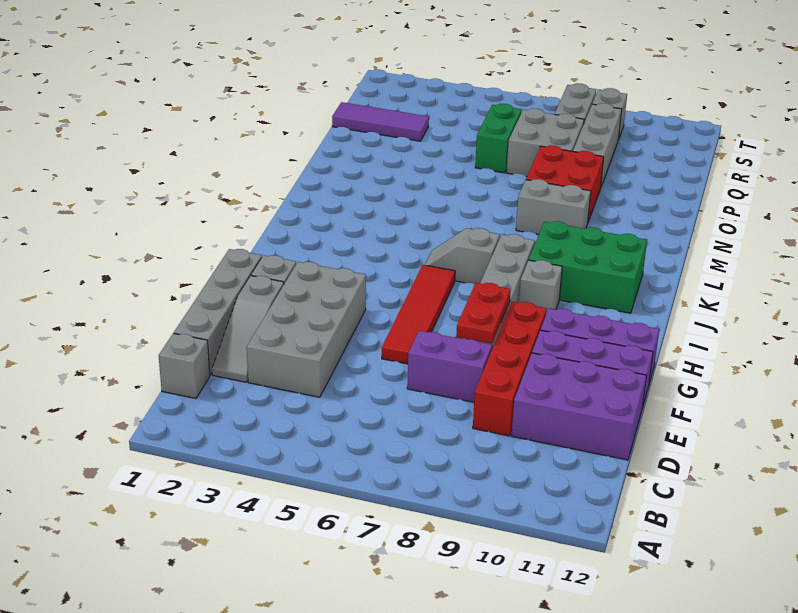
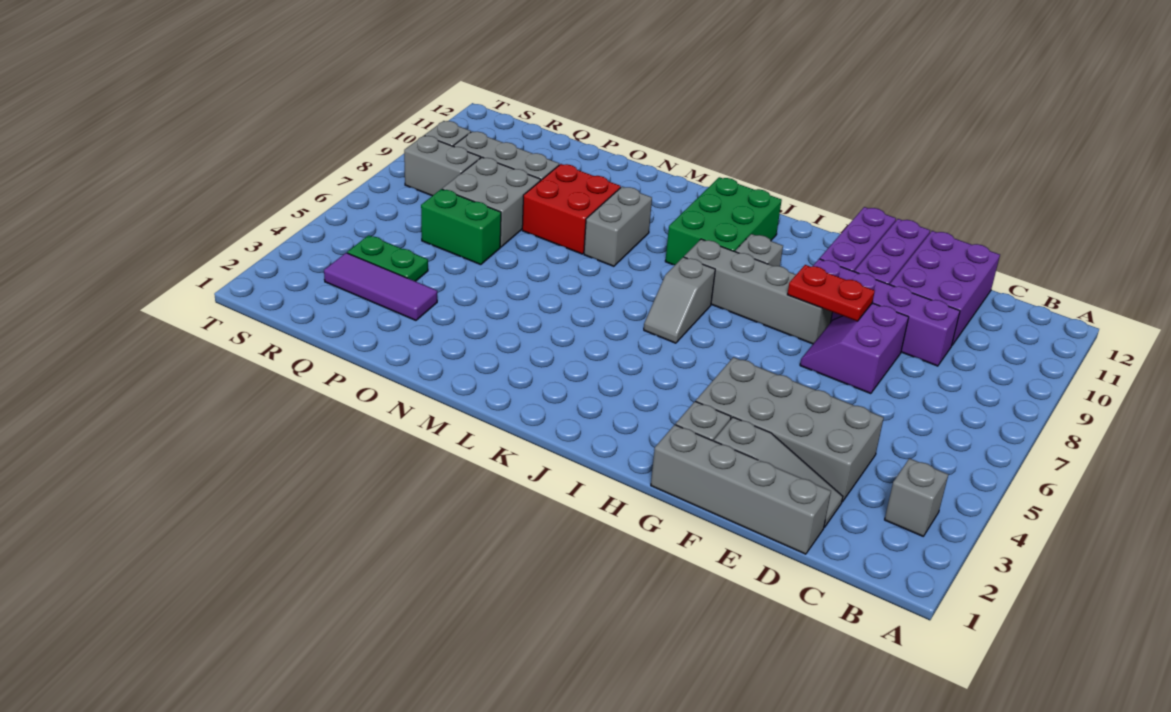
grey brick C1 level 1 -> grey brick B3 level 1
red brick D9:G9 level 1 -> purple brick D9:G9 level 1
red tile F6:I6 level 1 -> none
purple tile Q1:Q3 level 1 -> purple tile P3:R3 level 1
none -> green plate Q4:R4 level 1

